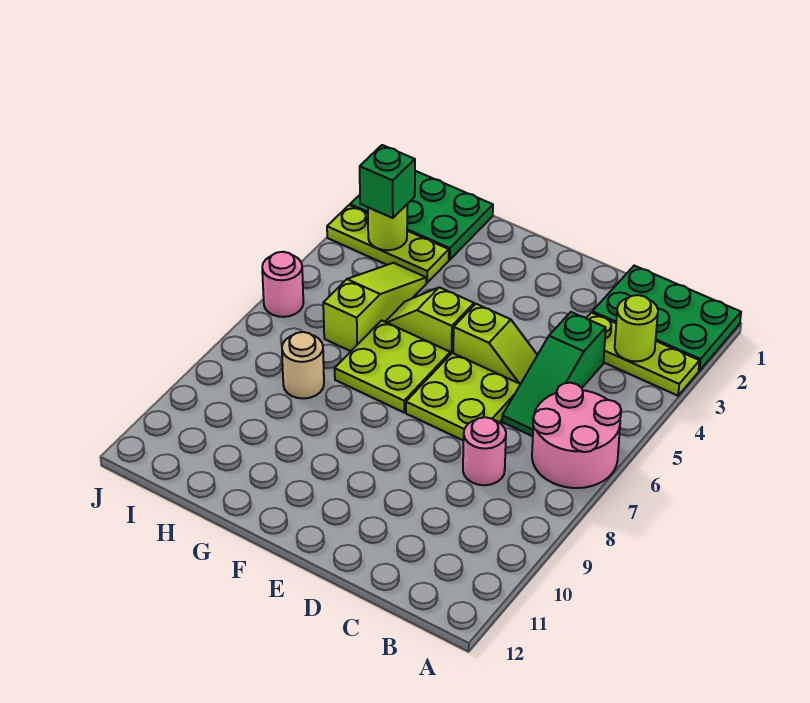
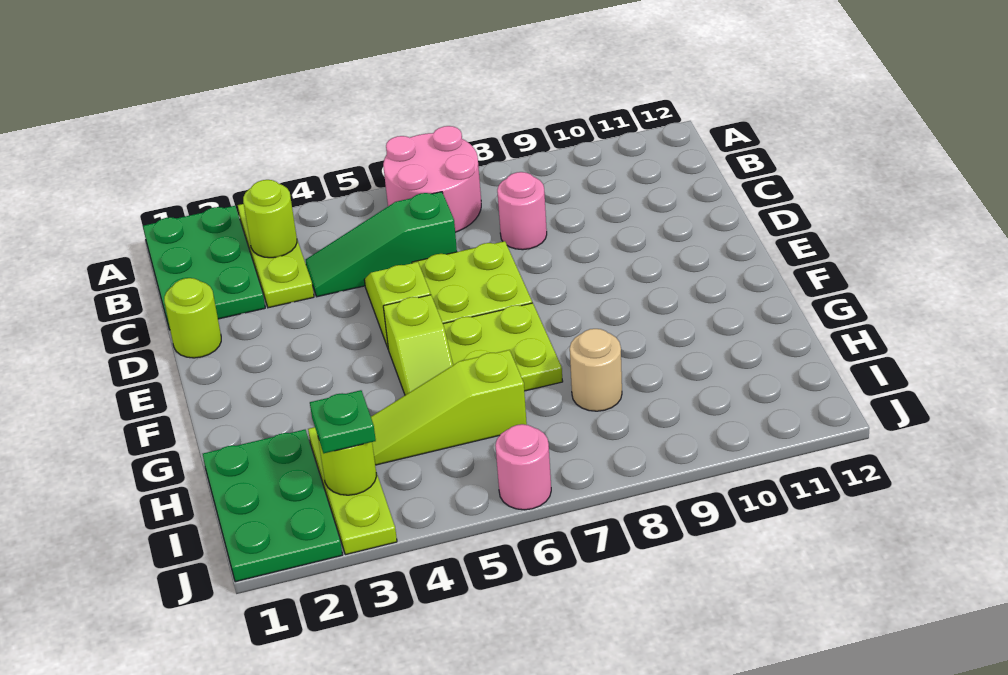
green slope C4:C6 level 1 top 4 -> green slope C4:C6 level 1 top 6
none -> lime round brick D1 level 1
green brick I3 level 3 -> green plate I3 level 3

